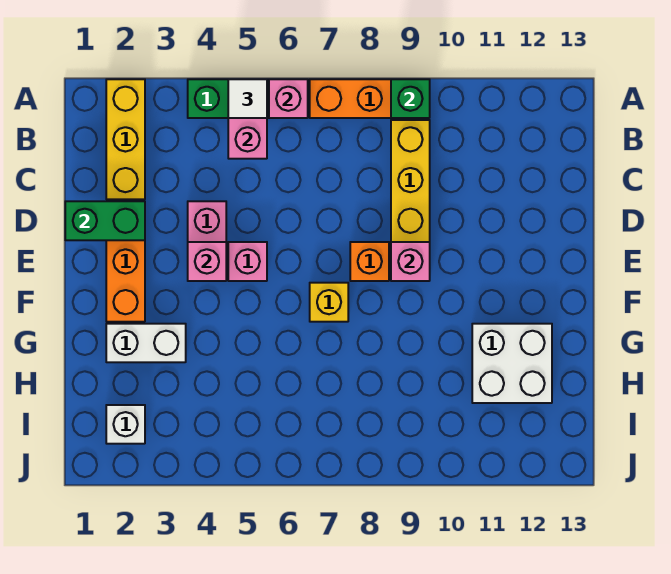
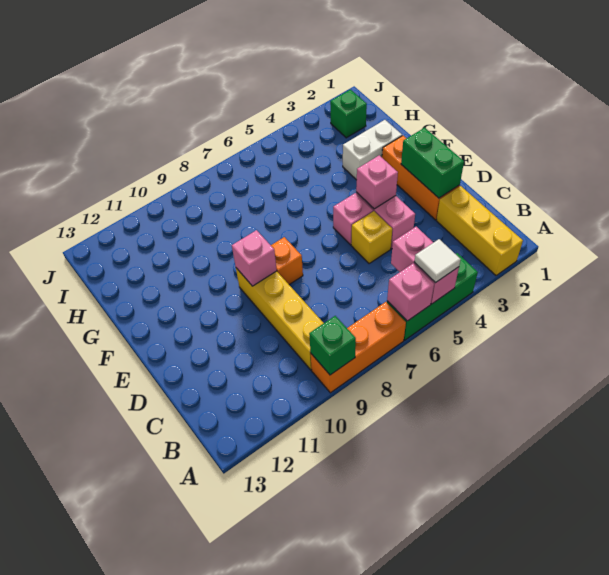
green brick D1:D2 level 2 -> green brick D2:E2 level 2
yellow brick F7 level 1 -> yellow brick D5 level 1
white brick G11:H12 level 1 -> none
white brick I2 level 1 -> green brick I2 level 1

